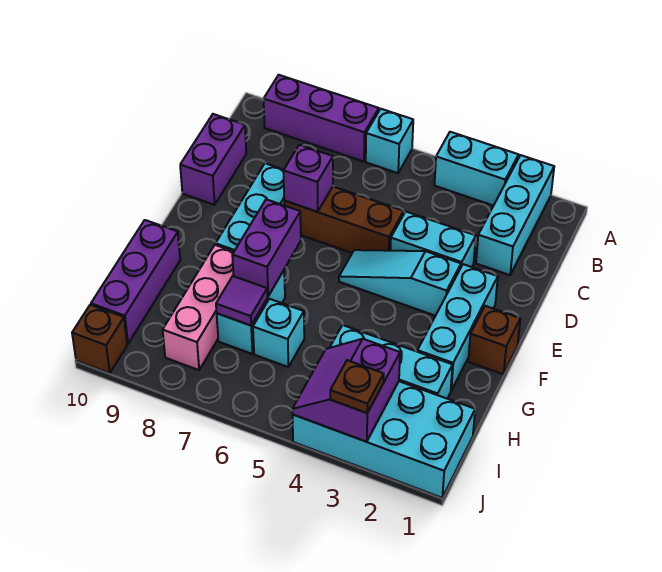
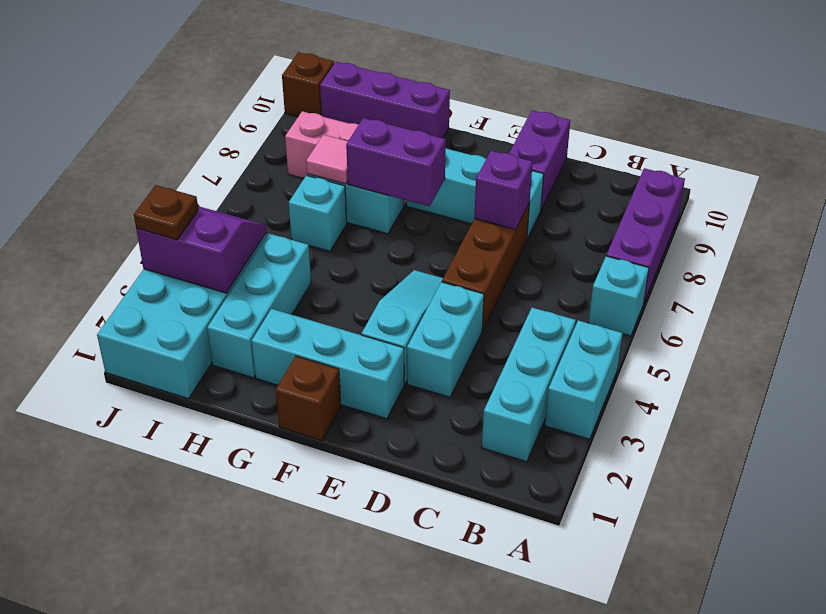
cyan brick A2:C2 level 1 -> cyan brick B2:B4 level 1
purple brick C10:D10 level 1 -> purple brick D9:D10 level 1
purple tile H7 level 2 -> pink tile H7 level 2

